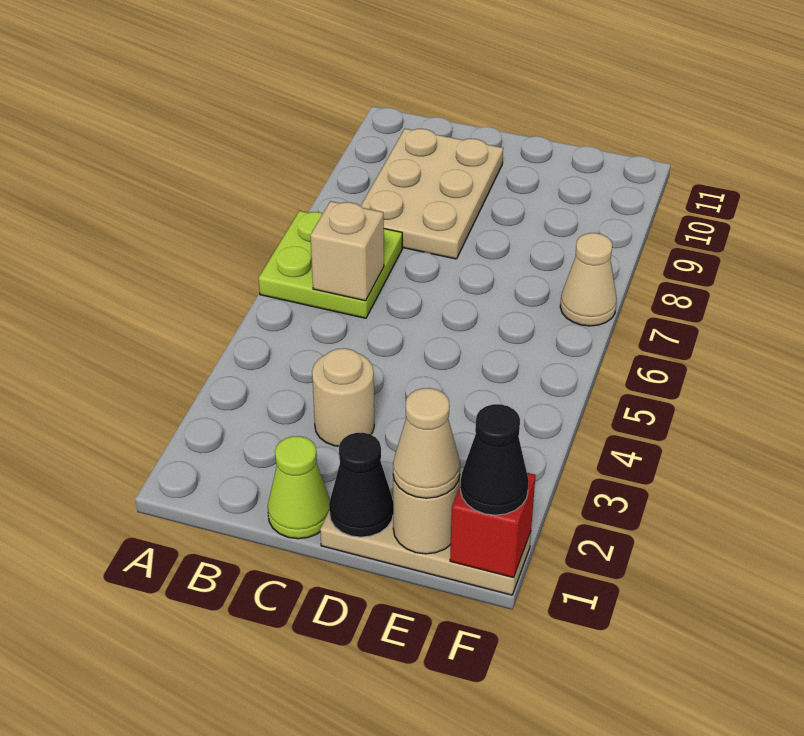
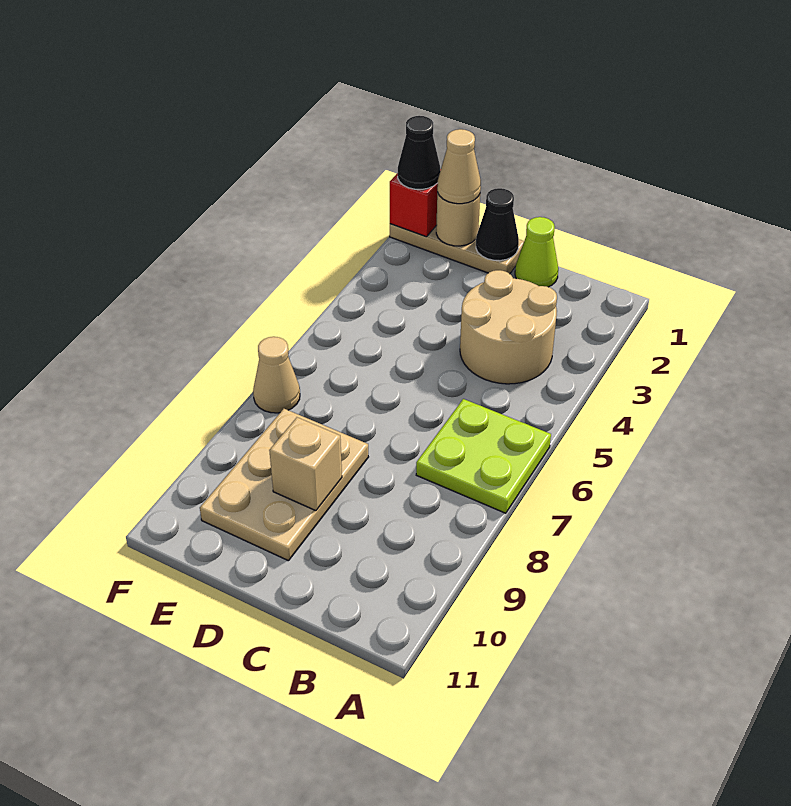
tan brick B6 level 2 -> tan brick D9 level 2
tan plate B8:C10 level 1 -> tan plate D8:E10 level 1
tan round brick C3 level 1 -> tan round brick B3:C4 level 1

